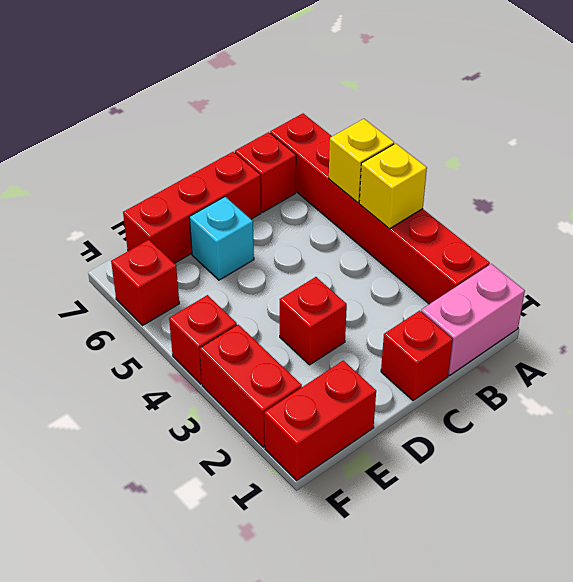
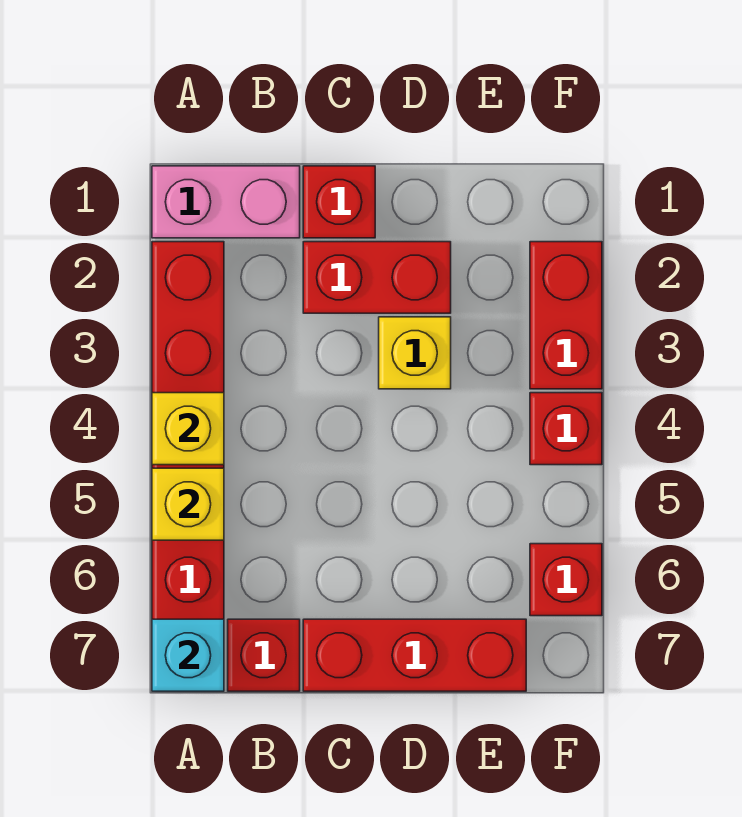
red brick D3 level 1 -> yellow brick D3 level 1
cyan brick D6 level 1 -> cyan brick A7 level 2
red brick E1:F1 level 1 -> red brick C2:D2 level 1

